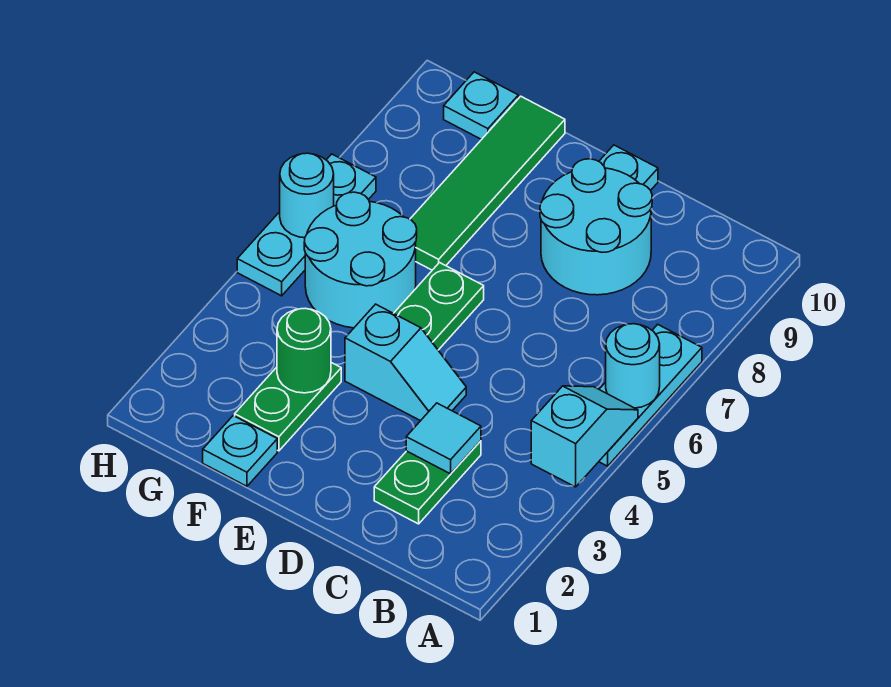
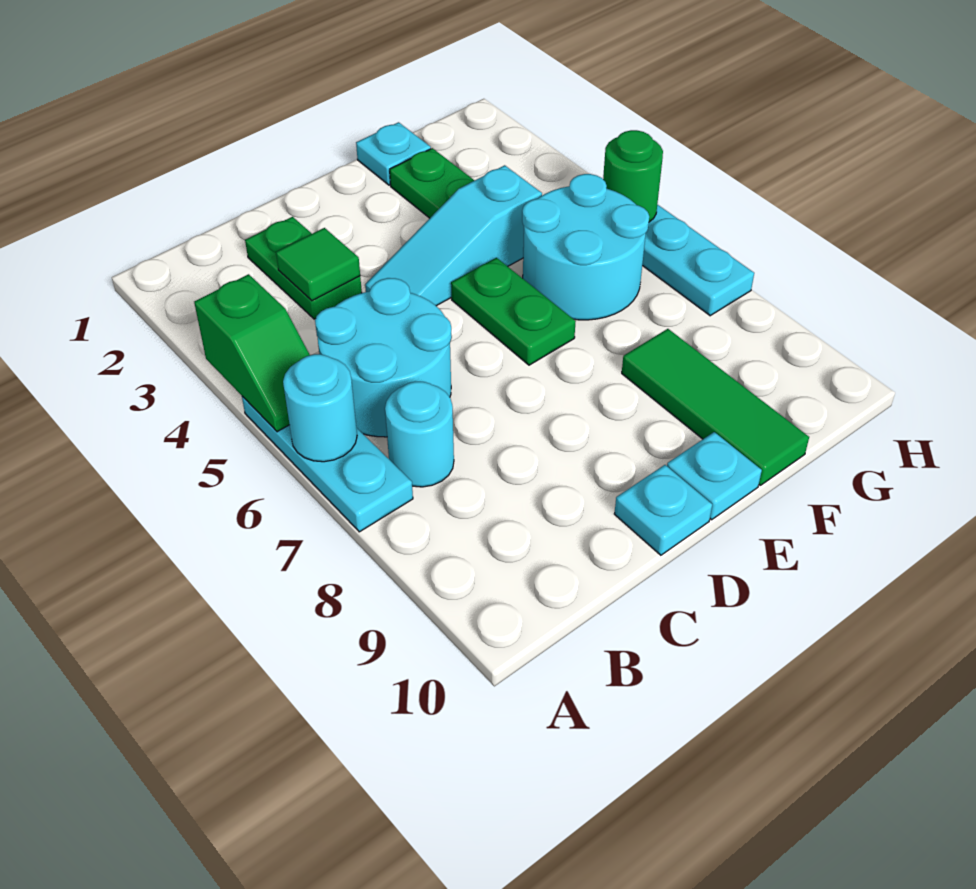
cyan slope A4:A5 level 2 top 4 -> green slope A4:A5 level 2 top 4
cyan tile C3 level 2 -> green tile C3 level 2
cyan round brick C8:D9 level 1 -> cyan round brick B5:C6 level 1
cyan slope D4:E4 level 1 top E -> cyan slope D4:F4 level 1 top F
green round brick F3 level 2 -> green round brick H5 level 2
green tile F7:F10 level 1 -> green tile F8:F10 level 1
cyan plate G10 level 1 -> cyan plate E10 level 1
cyan round brick H6 level 2 -> cyan round brick B7 level 1

